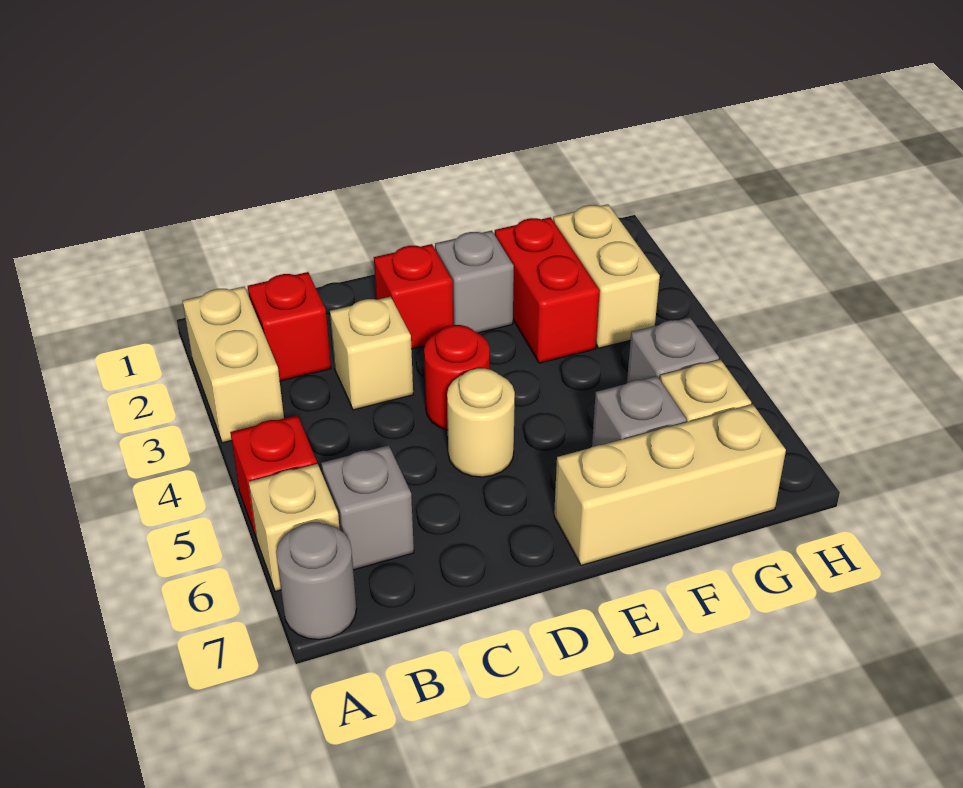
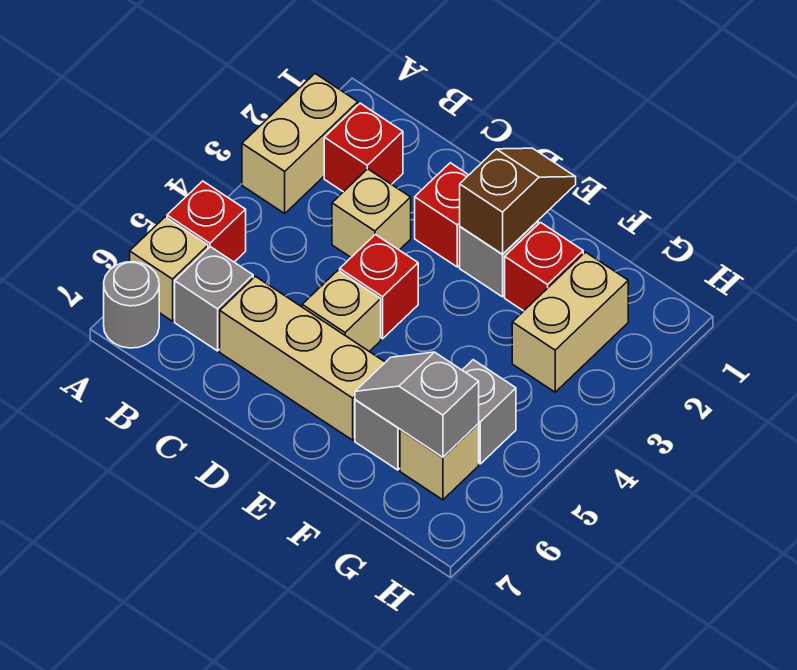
red round brick D4 level 1 -> red brick D4 level 1
tan round brick D5 level 1 -> tan brick D5 level 1
none -> brown slope E1:E2 level 2 top 2
tan brick E7:G7 level 1 -> tan brick C6:E6 level 1
red brick F2:F3 level 1 -> red brick F2 level 1
none -> grey slope F6:G6 level 2 top G

